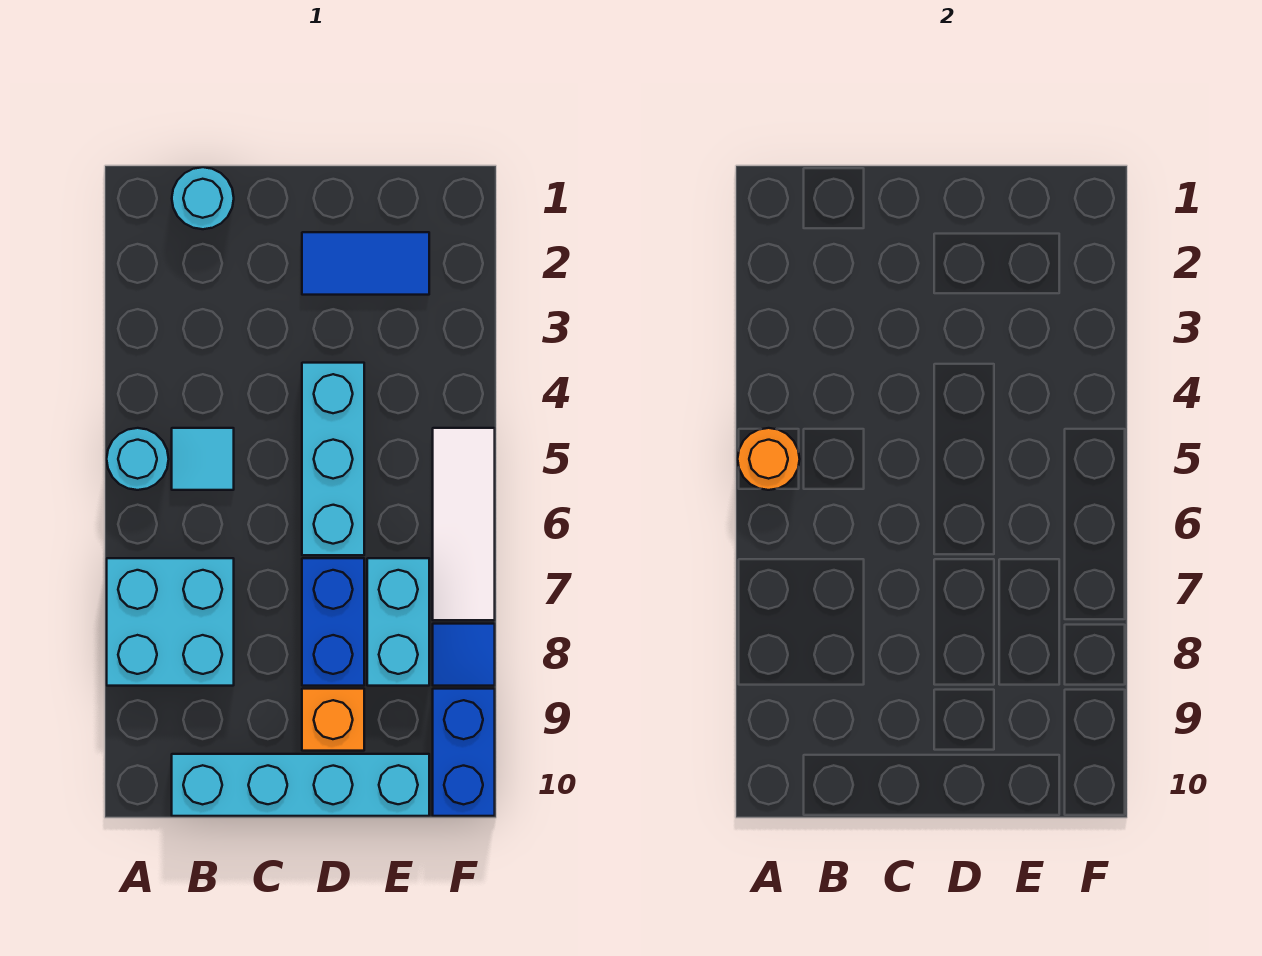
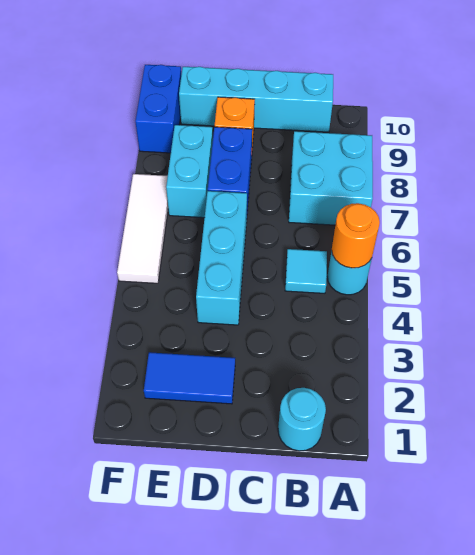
blue tile F8 level 1 -> none

